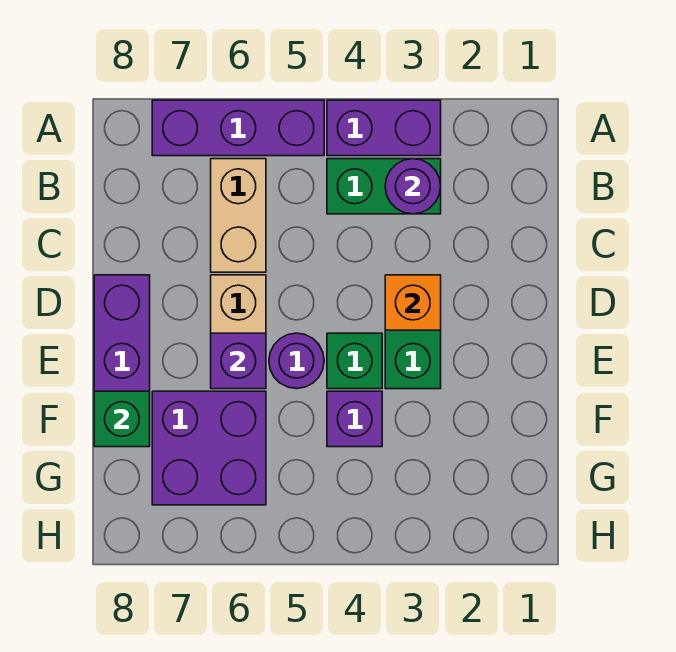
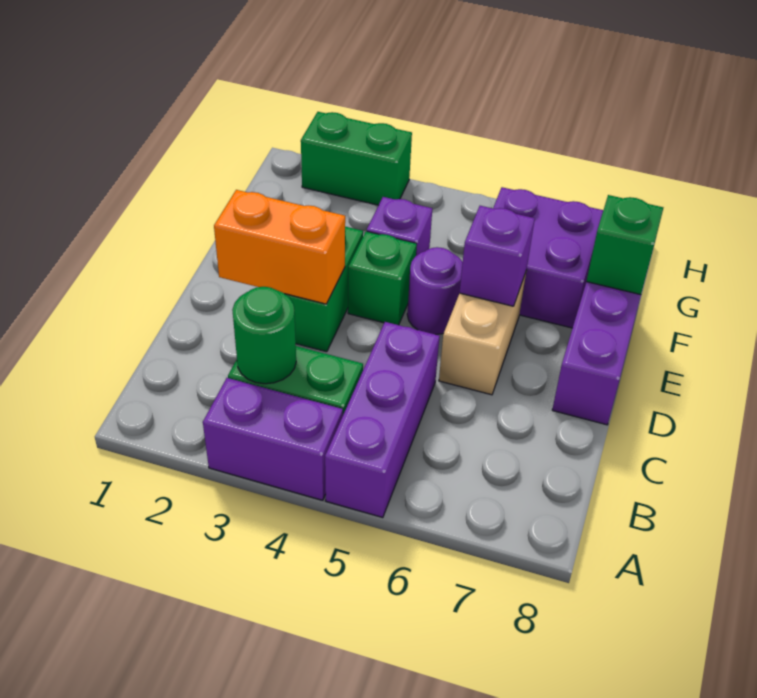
purple brick A5:A7 level 1 -> purple brick A5:C5 level 1
purple round brick B3 level 2 -> green round brick B3 level 2
tan brick B6:C6 level 1 -> none
orange brick D3 level 2 -> orange brick D2:D3 level 2
none -> green brick H2:H3 level 1

